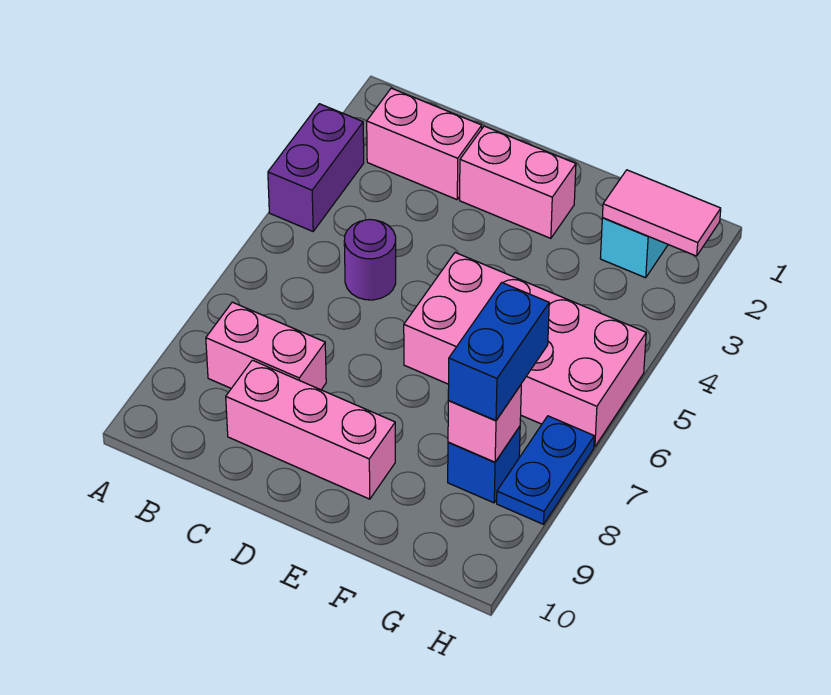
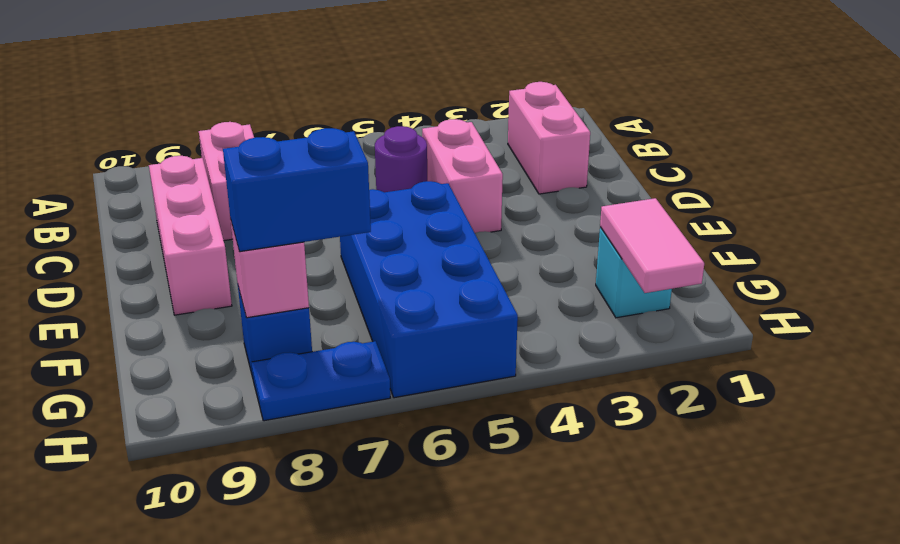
purple brick A3:A4 level 1 -> none
pink brick D2:E2 level 1 -> pink brick C4:D4 level 1
pink brick E5:H6 level 1 -> blue brick E5:H6 level 1

